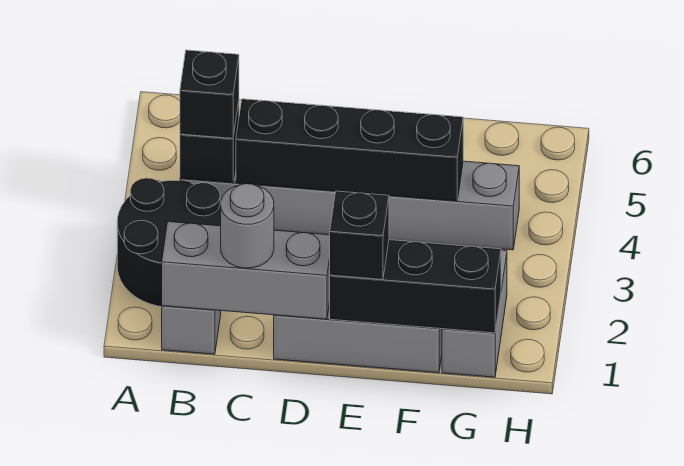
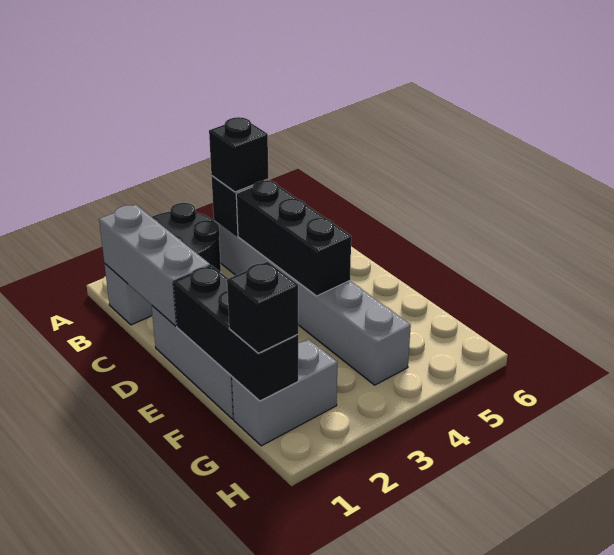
grey round brick C1 level 3 -> none
black brick C4:F4 level 2 -> black brick C4:E4 level 2
black brick E1 level 3 -> black brick G1 level 3

